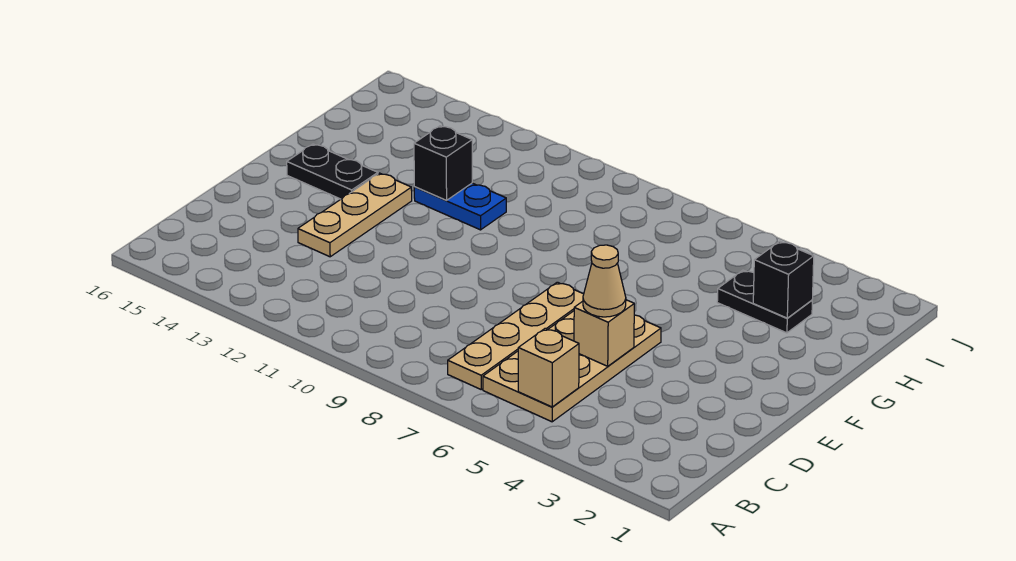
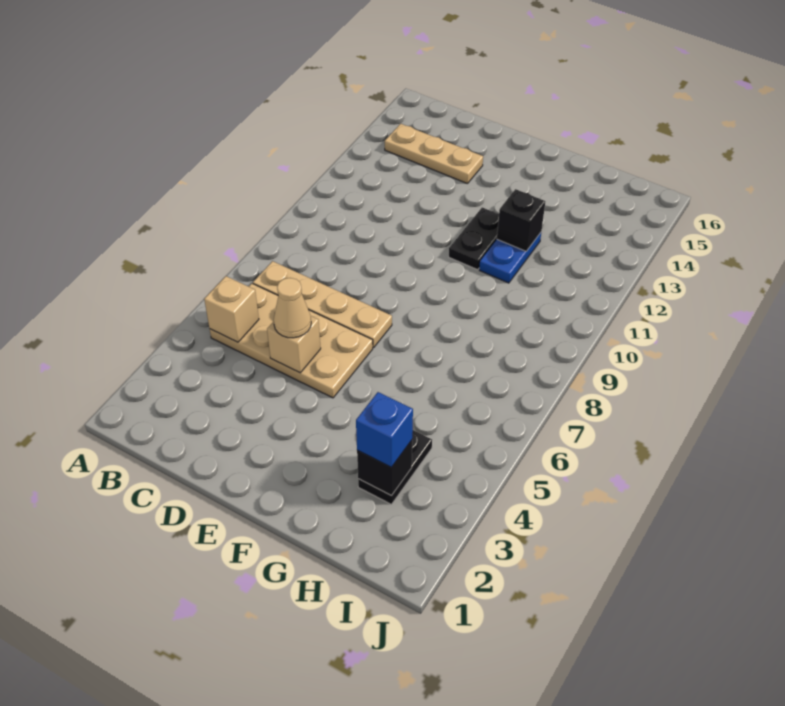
tan plate D13:F13 level 1 -> tan plate B14:D14 level 1
black plate F14:F15 level 1 -> black plate F11:F12 level 1
none -> blue brick H3 level 3

